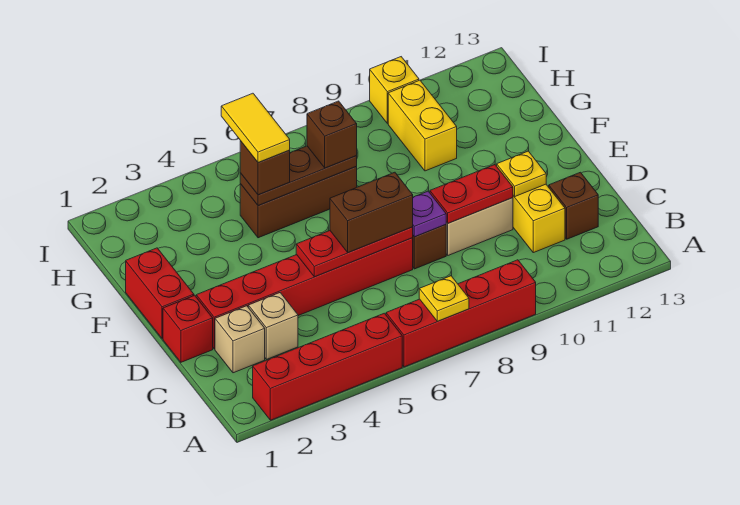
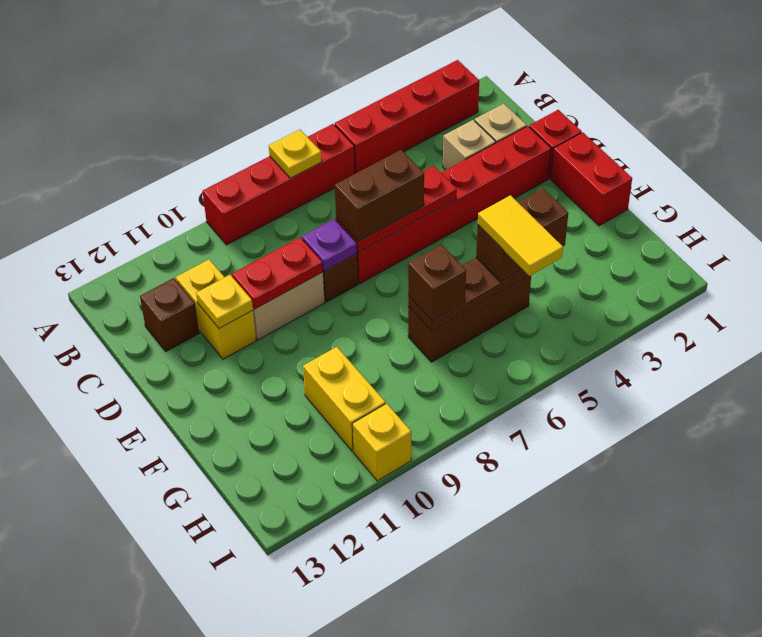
brown brick G5 level 3 -> brown brick G4:G5 level 3

